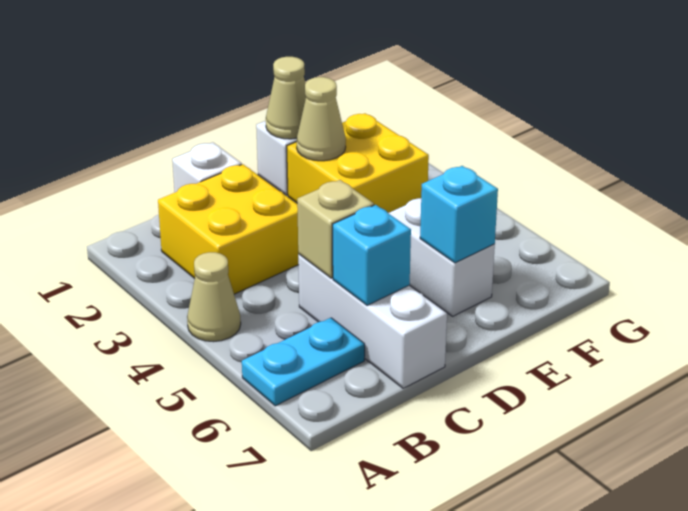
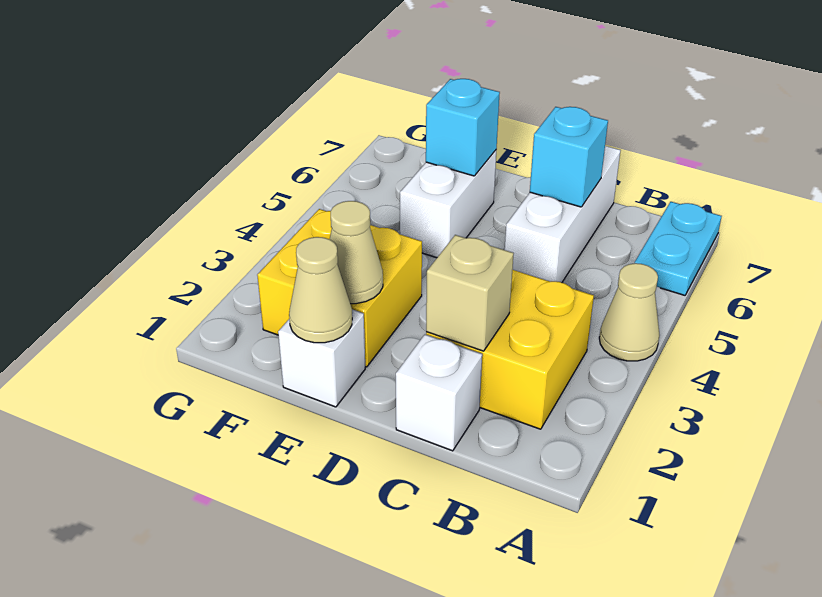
cyan plate A6:B6 level 1 -> cyan plate A6:A7 level 1
tan brick C5 level 2 -> tan brick C2 level 2

